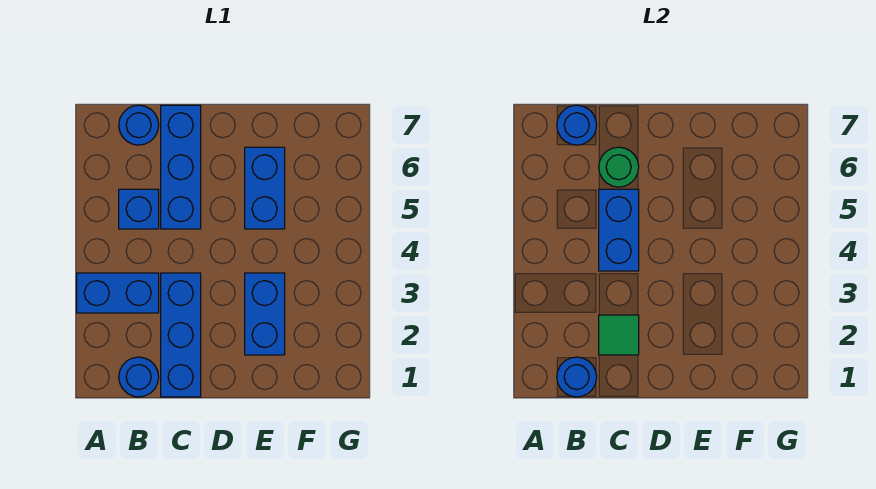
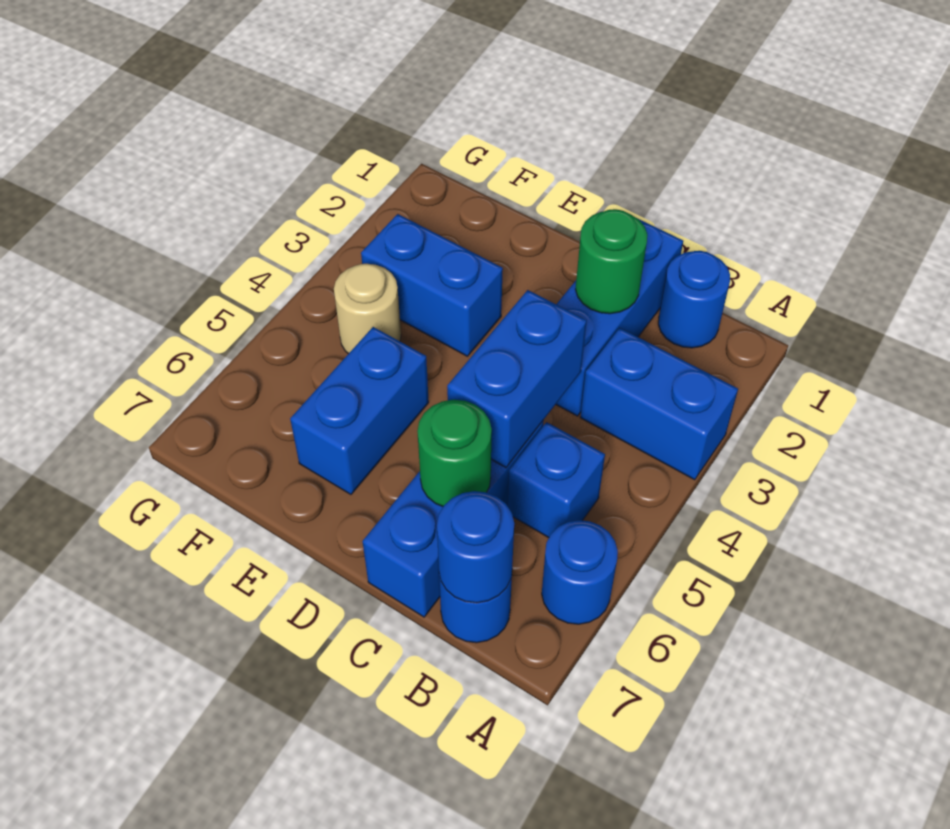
blue round brick B1 level 2 -> blue round brick A6 level 1
green tile C2 level 2 -> green round brick C2 level 2
blue brick E2:E3 level 1 -> blue brick E3:F3 level 1
none -> tan round brick F4 level 1

